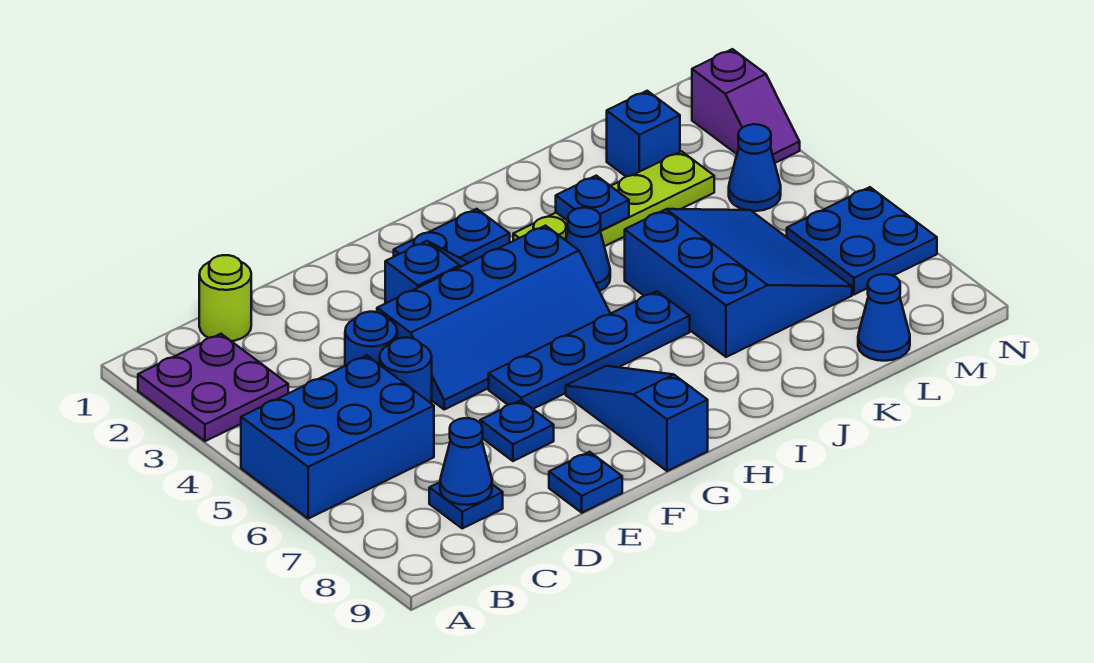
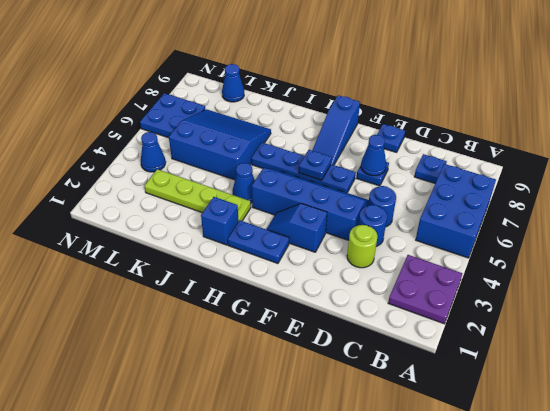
blue brick A5:C6 level 1 -> blue brick A5:B7 level 1
lime round brick C1 level 1 -> lime round brick D3 level 1
blue cone C8 level 2 -> blue cone E7 level 2
blue plate J3 level 2 -> blue plate G6 level 2
blue slope J5:L7 level 1 top J -> blue slope J5:L7 level 1 top 5
blue brick L2 level 1 -> blue brick I2 level 1
purple slope N2:N3 level 1 top 2 -> none

